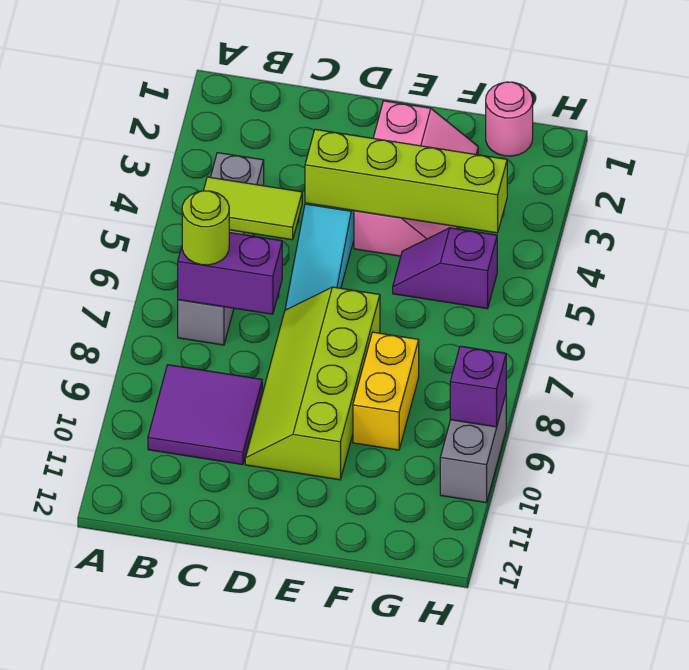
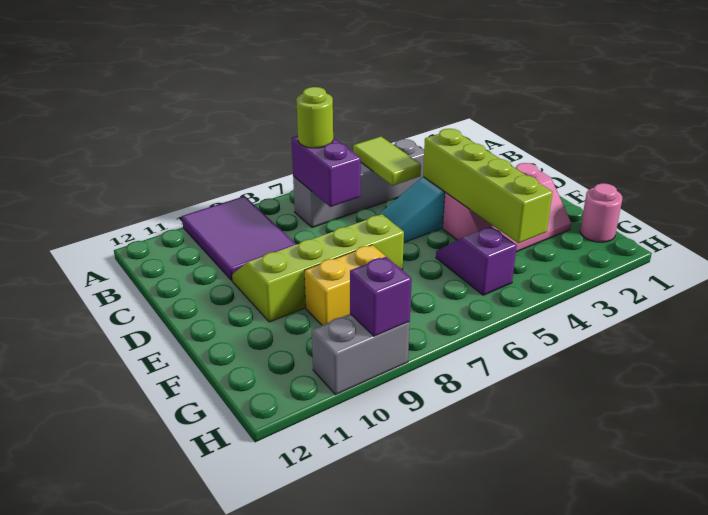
purple tile B9:C10 level 1 -> purple tile A9:C10 level 1

